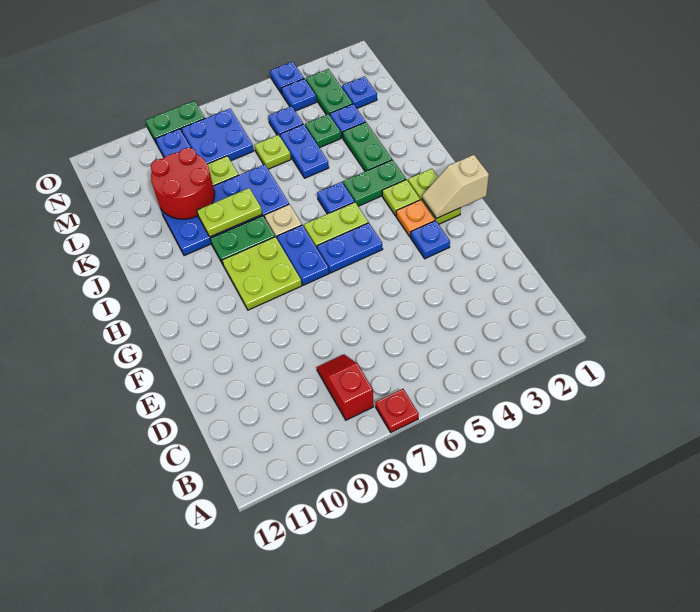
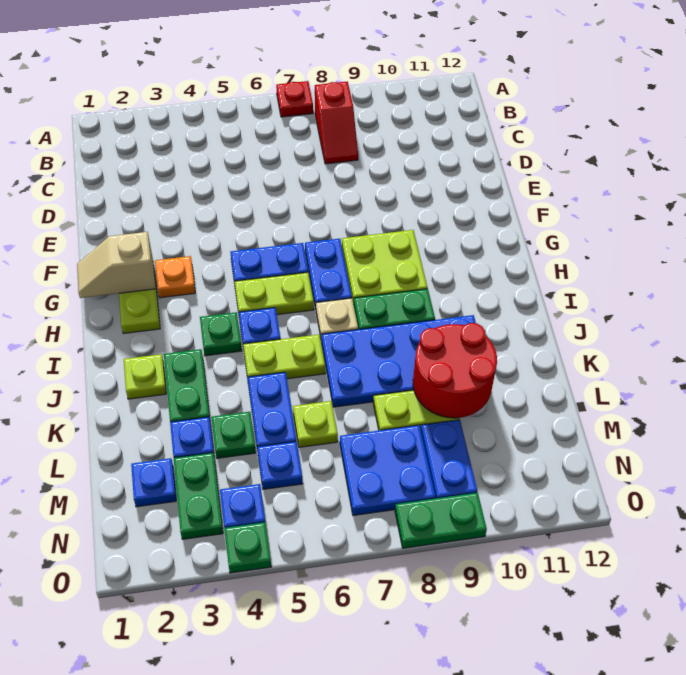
blue plate F3 level 1 -> none
tan slope G1:G2 level 2 top 1 -> tan slope G1:G2 level 2 top 2
lime plate H3 level 1 -> lime plate J2 level 1
green plate I3:I4 level 1 -> green plate I4 level 1
lime plate J8:J9 level 2 -> lime plate J5:J6 level 1
blue plate O4 level 1 -> green plate O4 level 1

